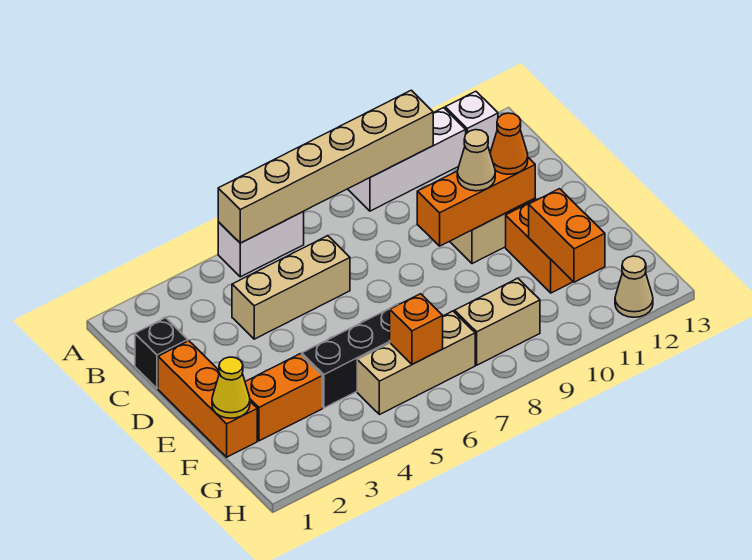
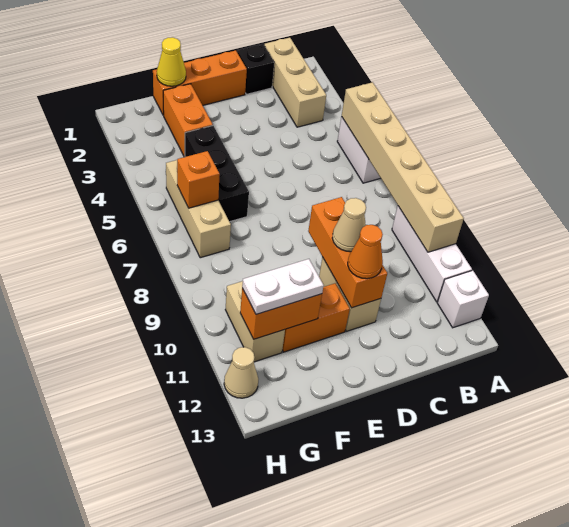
tan brick C4:C6 level 1 -> tan brick B1:B3 level 1
none -> white plate F11:G11 level 3
tan brick G8:G9 level 1 -> tan brick G10:G11 level 1

